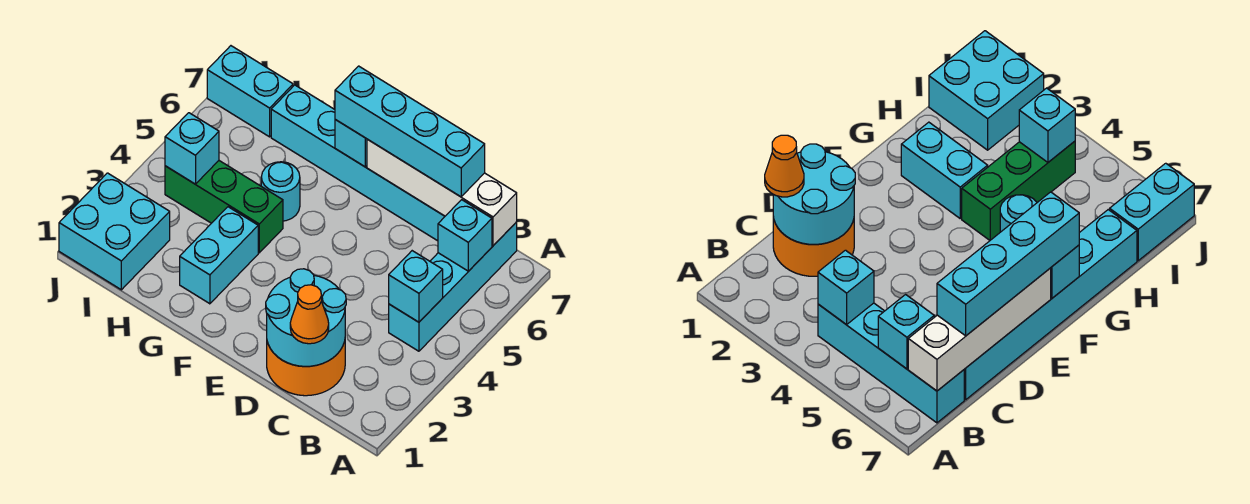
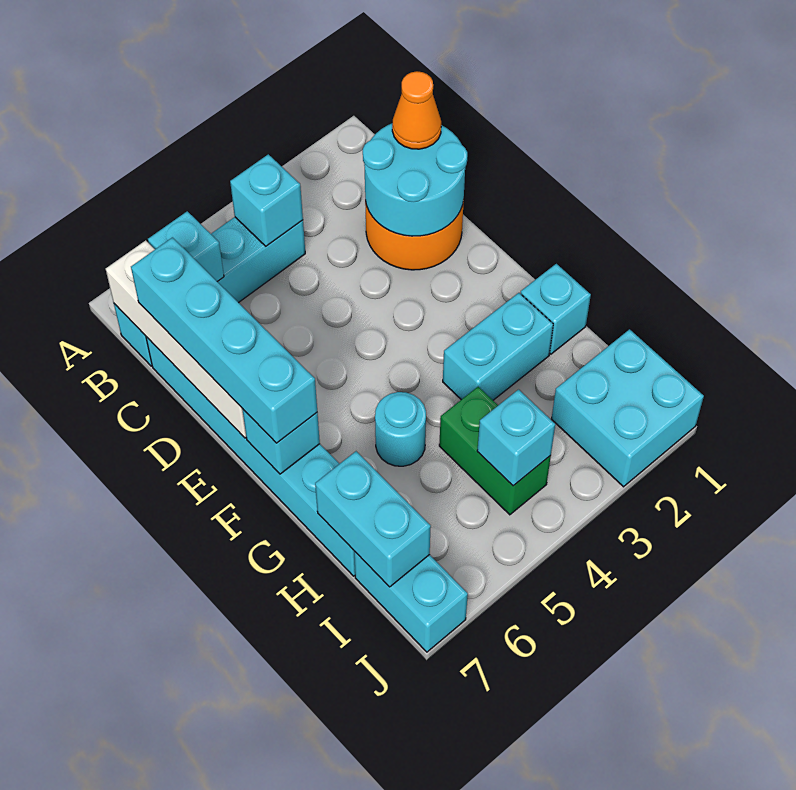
none -> cyan brick G1 level 1
green brick G4:I4 level 1 -> green brick H4:I4 level 1
none -> cyan brick H7:I7 level 2

